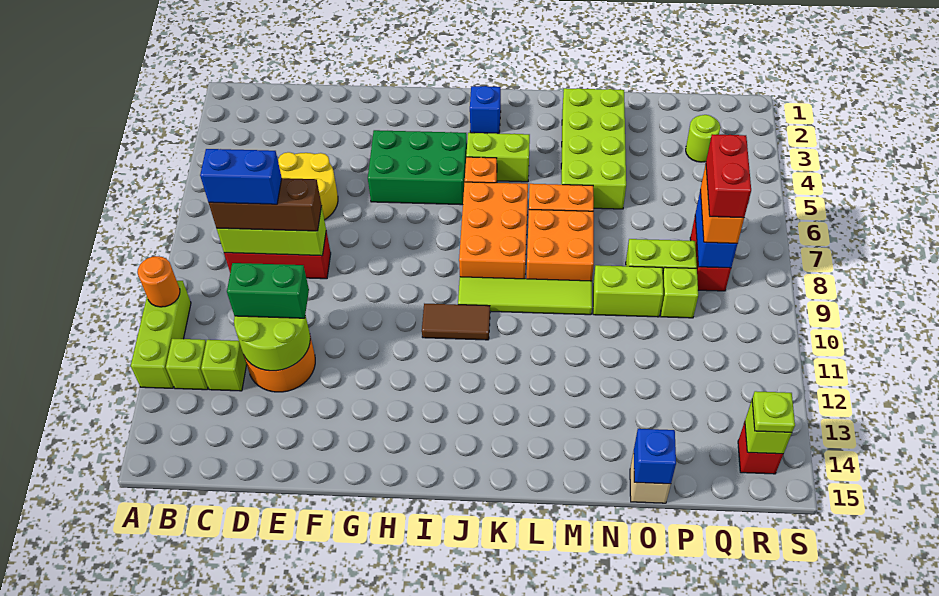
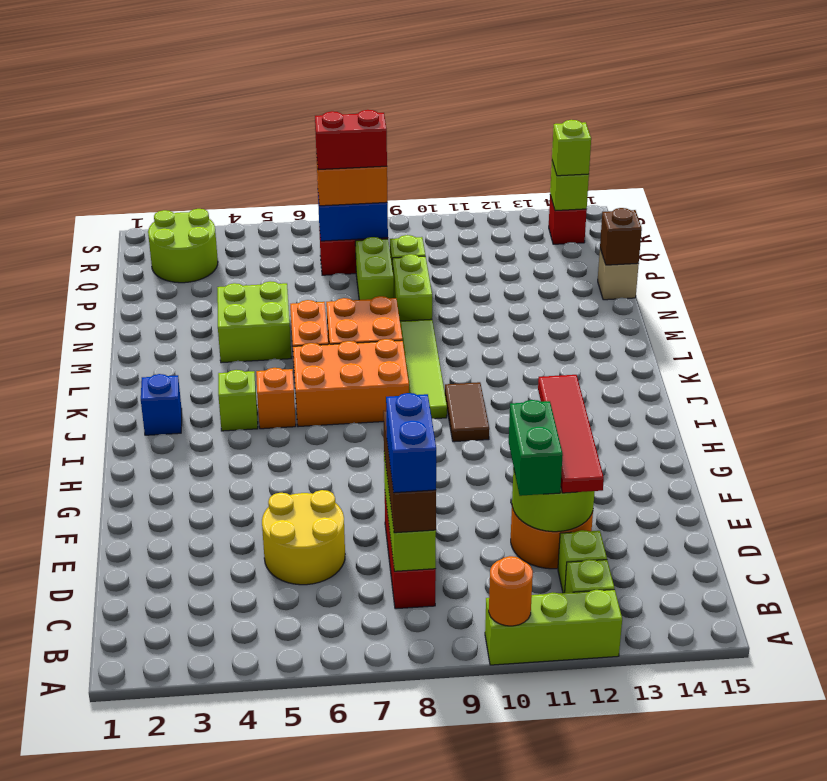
none -> red tile D12:G12 level 3
green brick G4:I5 level 1 -> none
lime brick J4:K4 level 1 -> lime brick J4 level 1
lime brick M2:N5 level 1 -> lime brick M4:N5 level 1
blue brick O15 level 2 -> brown brick O15 level 2
lime round brick Q3 level 1 -> lime round brick Q2:R3 level 1
lime plate R14 level 3 -> lime brick R14 level 3

